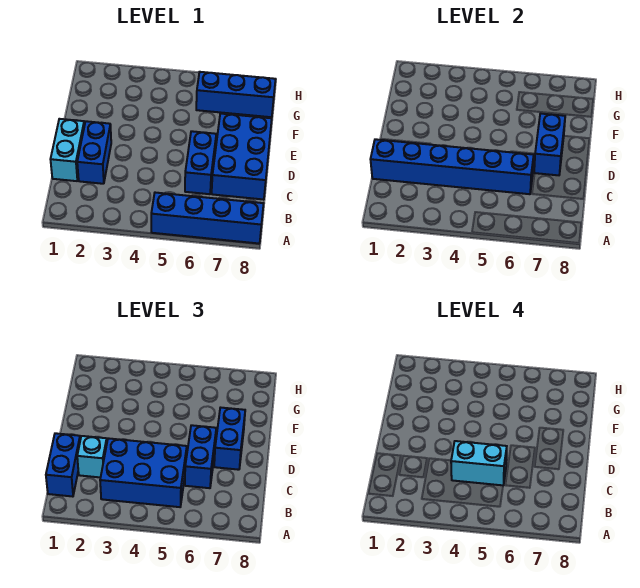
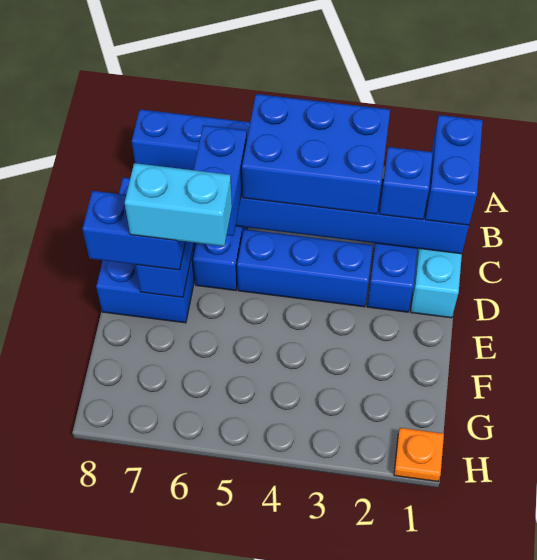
cyan brick C2 level 3 -> blue brick C2 level 3
cyan brick C4:C5 level 4 -> cyan brick E6:E7 level 4
blue brick D7:E7 level 3 -> blue brick E7:E8 level 3
blue brick G6:G8 level 1 -> blue brick D3:D5 level 1
none -> orange plate H1 level 1

